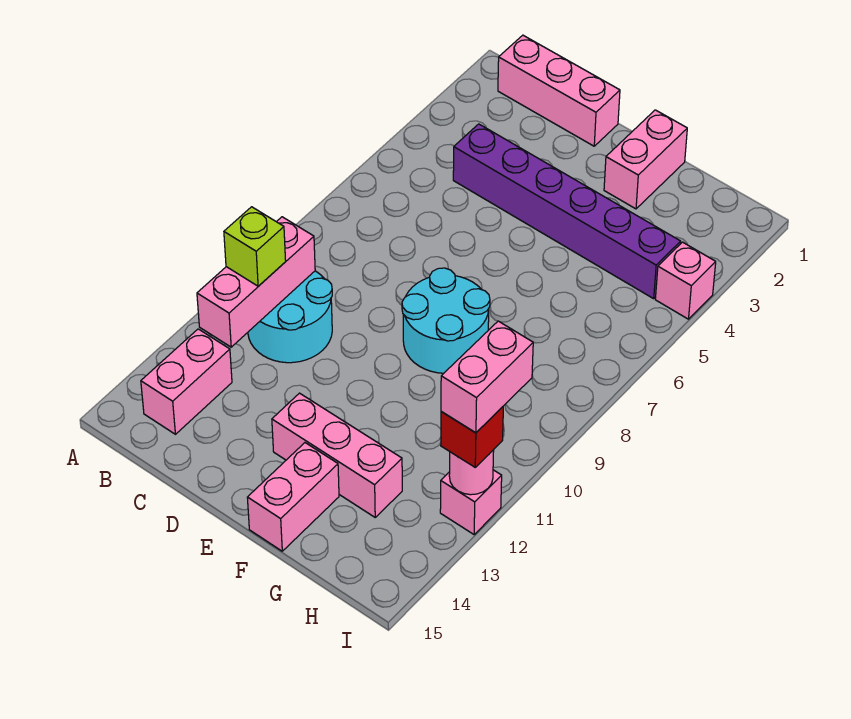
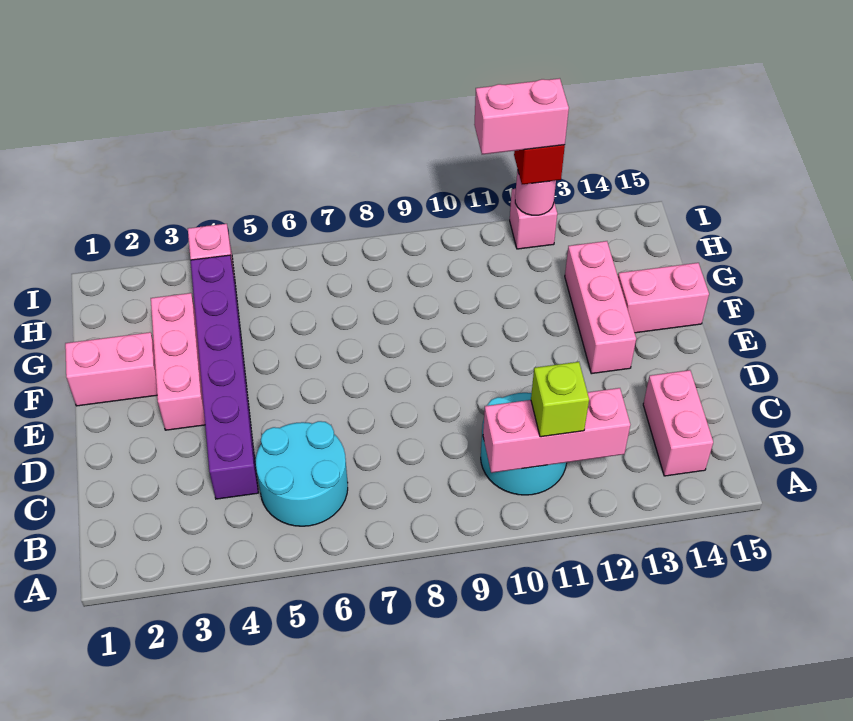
pink brick B1:D1 level 1 -> pink brick E3:G3 level 1
pink brick B13:B14 level 1 -> pink brick B14:C14 level 1
cyan round brick E8:F9 level 1 -> cyan round brick B5:C6 level 1

